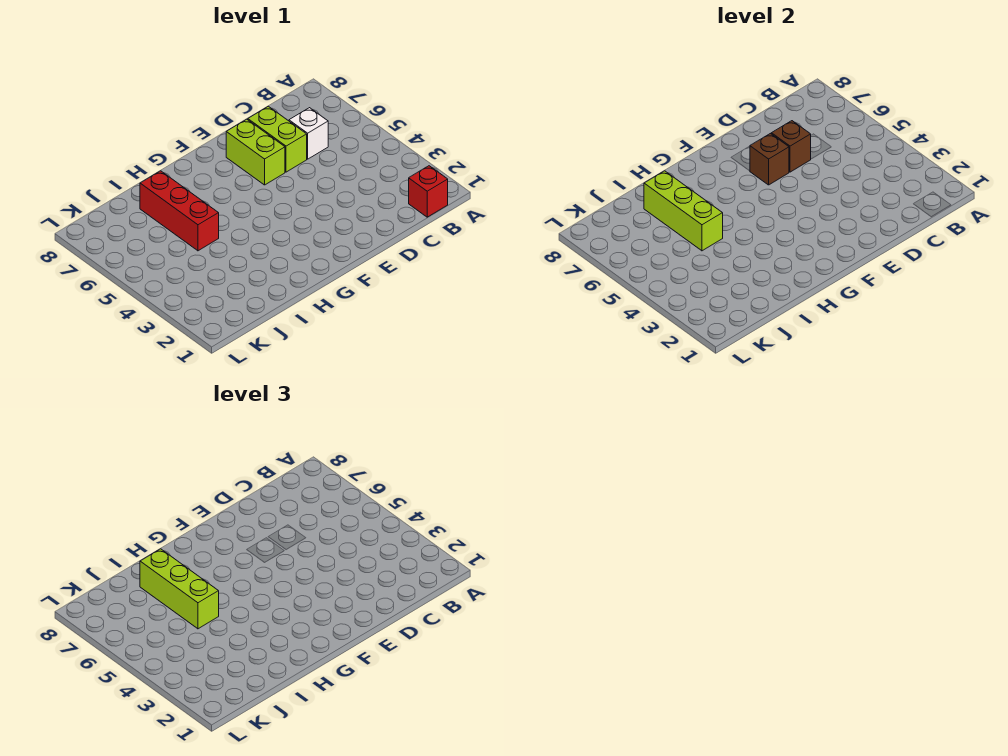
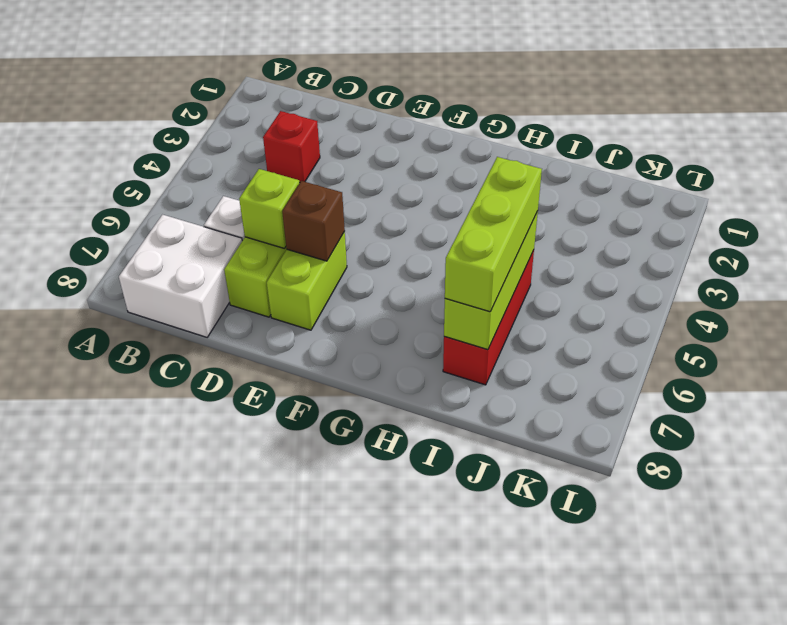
red brick B1 level 1 -> red brick C3 level 1
none -> white brick B7:C8 level 1
brown brick D6 level 2 -> lime brick D6 level 2

